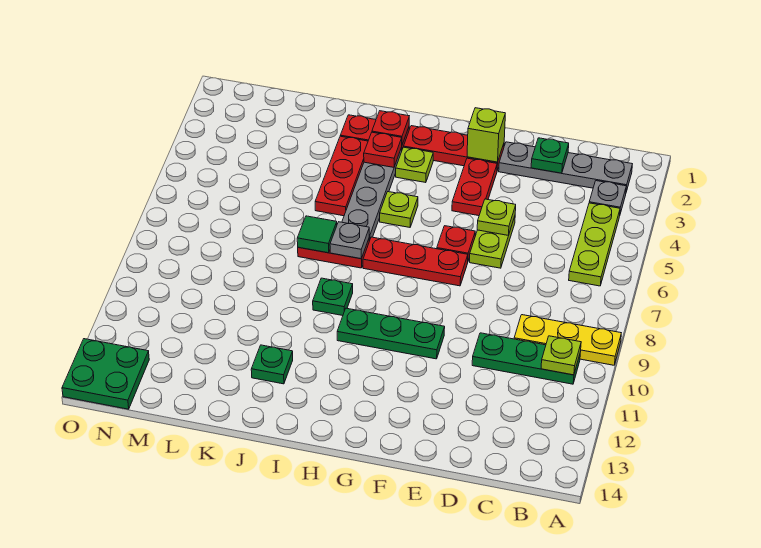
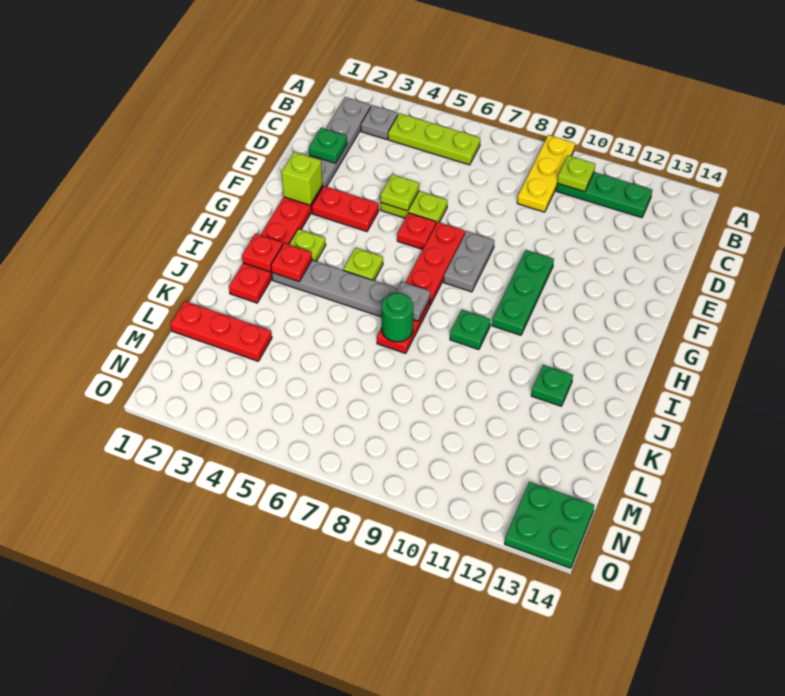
green plate B10:D10 level 1 -> green plate B10:B12 level 1
none -> grey plate F8:G8 level 1
red plate J3:J5 level 1 -> red plate L1:L3 level 1
green tile J7 level 2 -> green round brick J7 level 2

